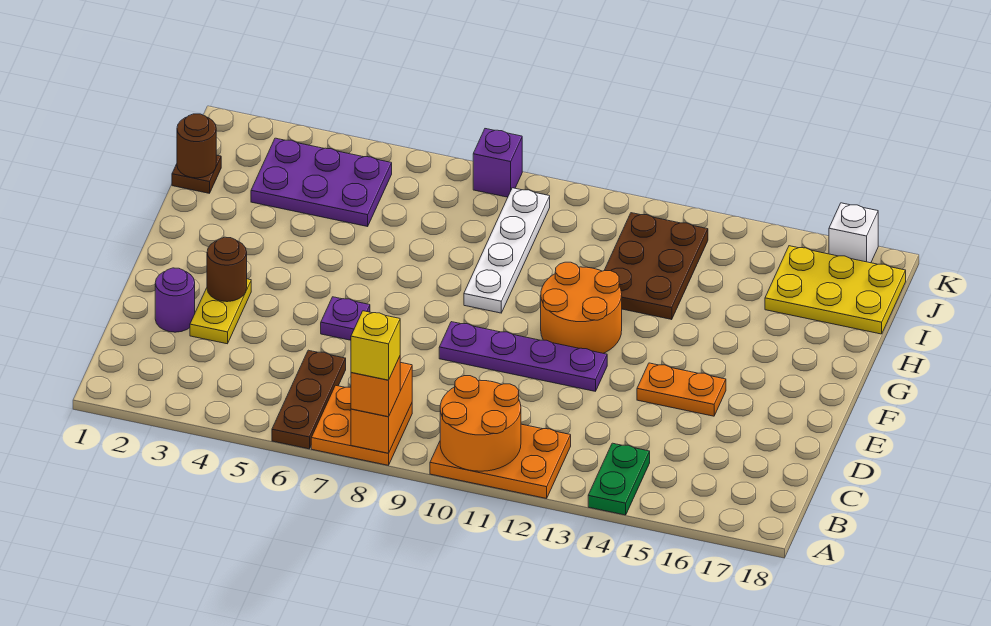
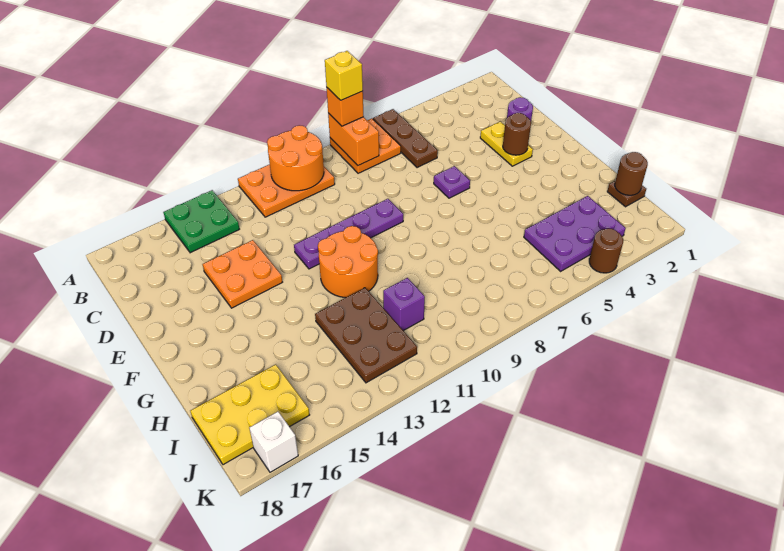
green plate A14:B14 level 1 -> green plate A14:B15 level 1
orange plate E14:E15 level 1 -> orange plate D14:E15 level 1
white plate G9:J9 level 1 -> none
none -> brown round brick K4 level 1
purple brick K8 level 1 -> purple brick I11 level 1

